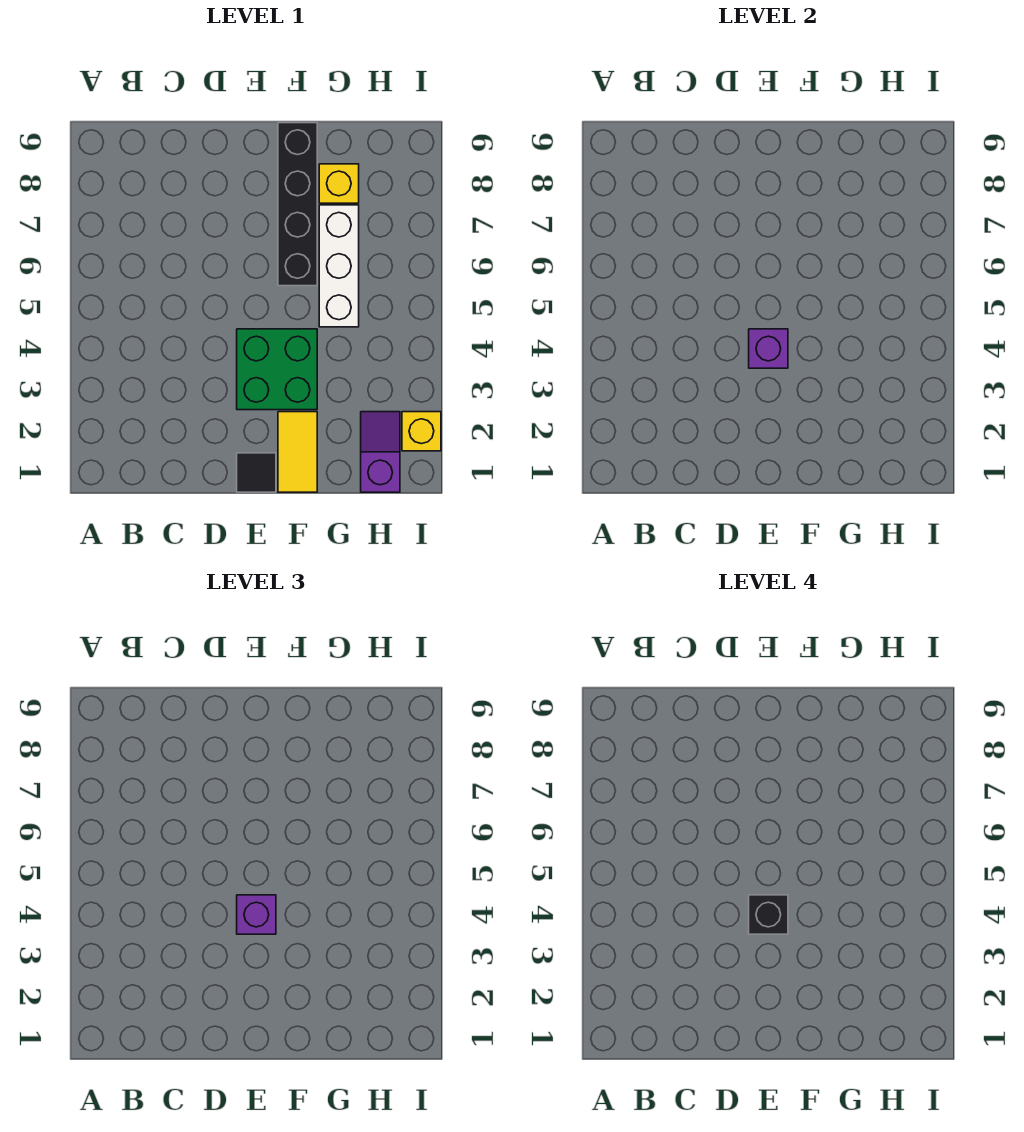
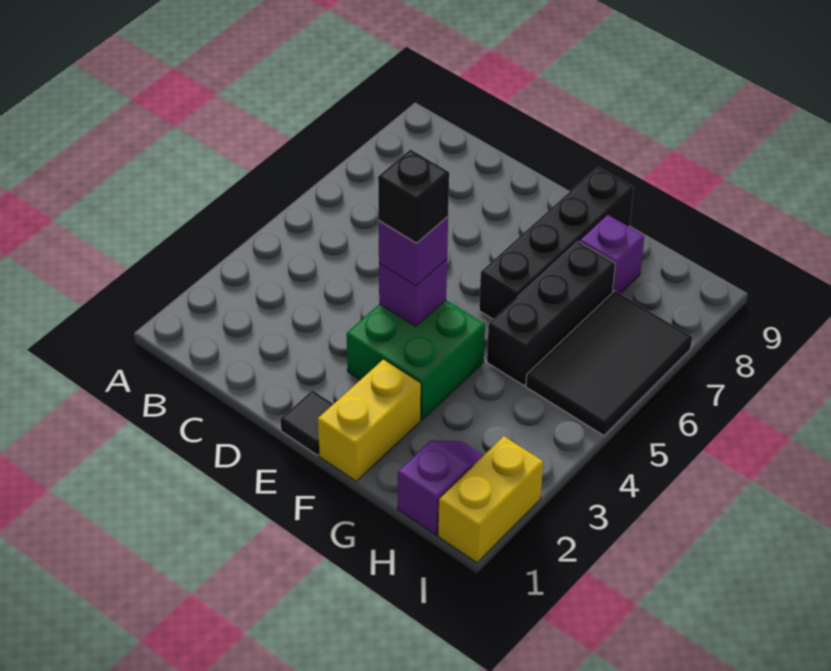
yellow tile F1:F2 level 1 -> yellow brick F1:F2 level 1
white brick G5:G7 level 1 -> black brick G5:G7 level 1
yellow brick G8 level 1 -> purple brick G8 level 1
none -> black tile H5:I7 level 1
yellow brick I2 level 1 -> yellow brick I1:I2 level 1

